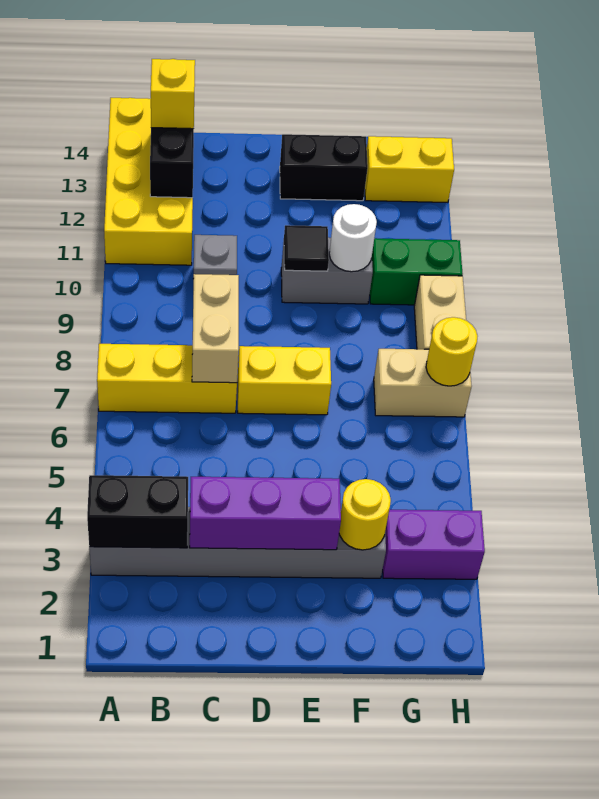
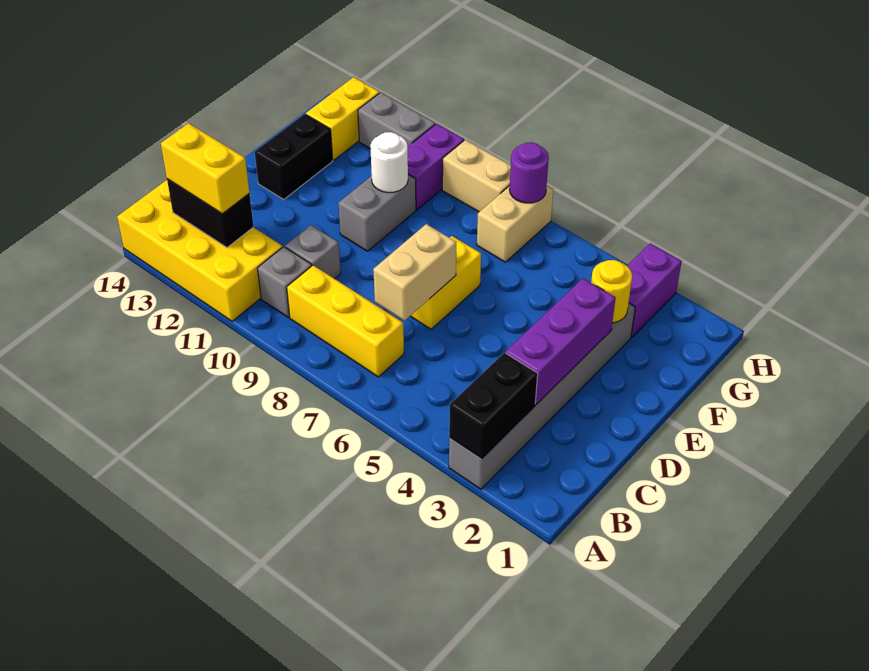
yellow brick A7:C7 level 1 -> yellow brick B7:B9 level 1
none -> grey brick B10 level 1
yellow brick B13 level 3 -> yellow brick B12:B13 level 3
tan brick C7:C8 level 2 -> tan brick C7:D7 level 2
black tile E10 level 2 -> none
green brick G10:H10 level 1 -> purple brick G10:H10 level 1
yellow round brick H7 level 2 -> purple round brick H7 level 2
none -> grey brick H11:H12 level 1

